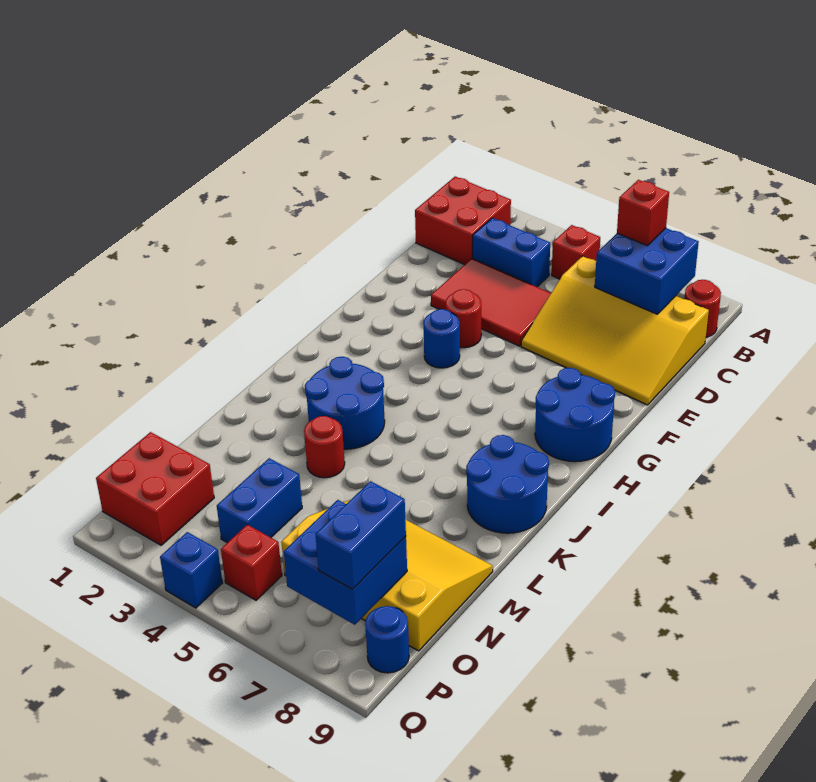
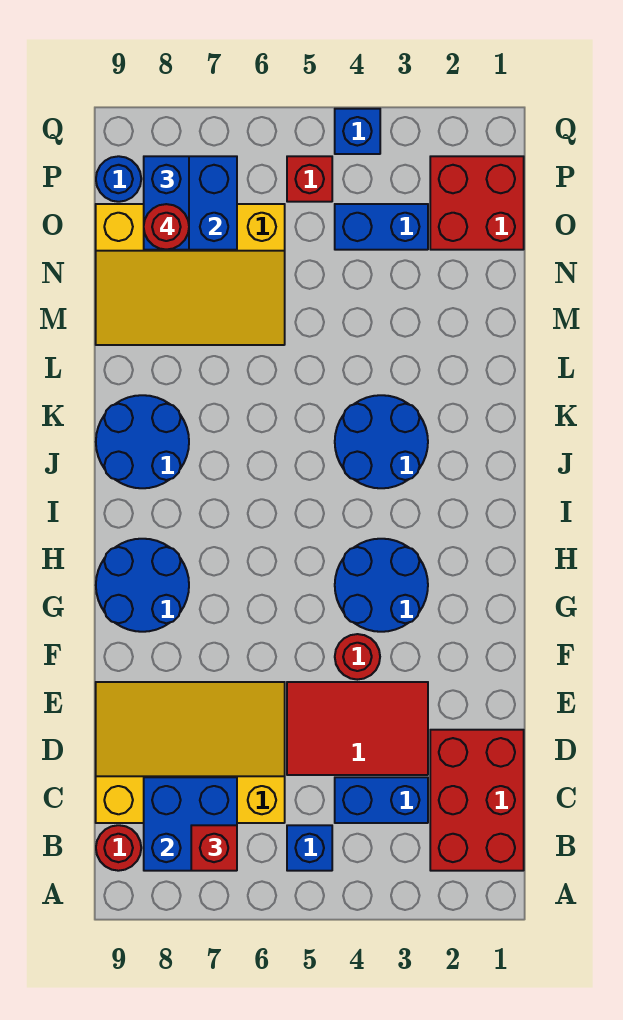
red brick B1:C2 level 1 -> red brick B1:D2 level 1
red brick B5 level 1 -> blue brick B5 level 1
blue round brick G4 level 1 -> blue round brick G3:H4 level 1
red round brick L4 level 1 -> red round brick O8 level 4
blue brick N4:O4 level 1 -> blue brick O3:O4 level 1

